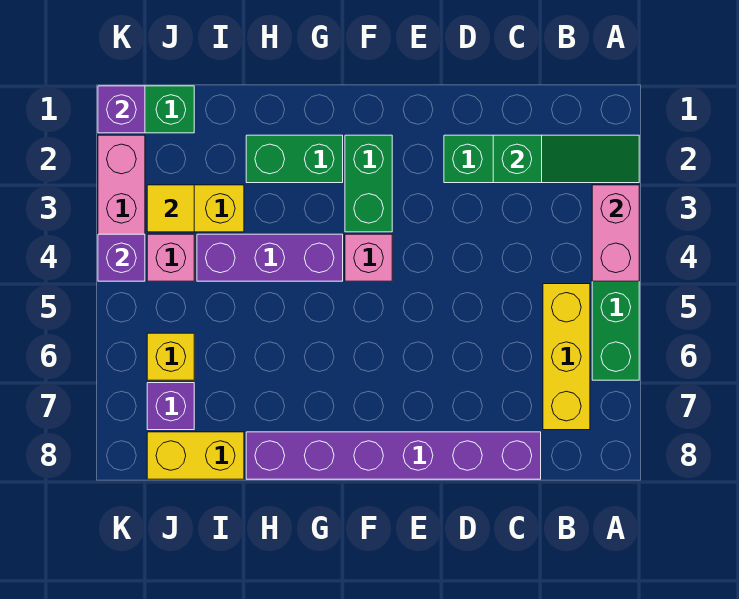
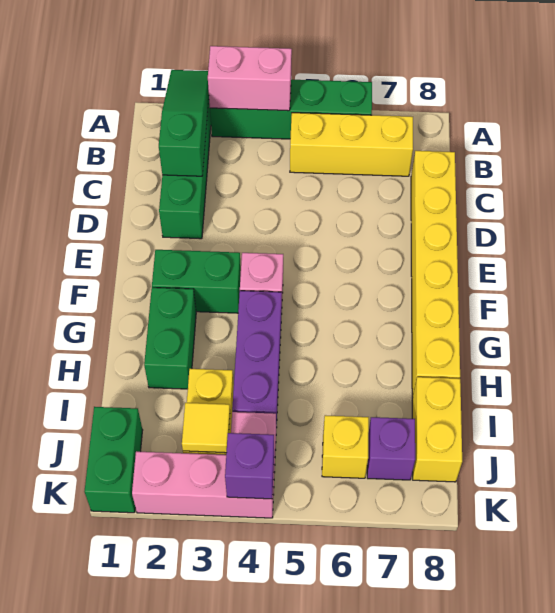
purple brick C8:H8 level 1 -> yellow brick C8:H8 level 1
purple brick K1 level 2 -> none

